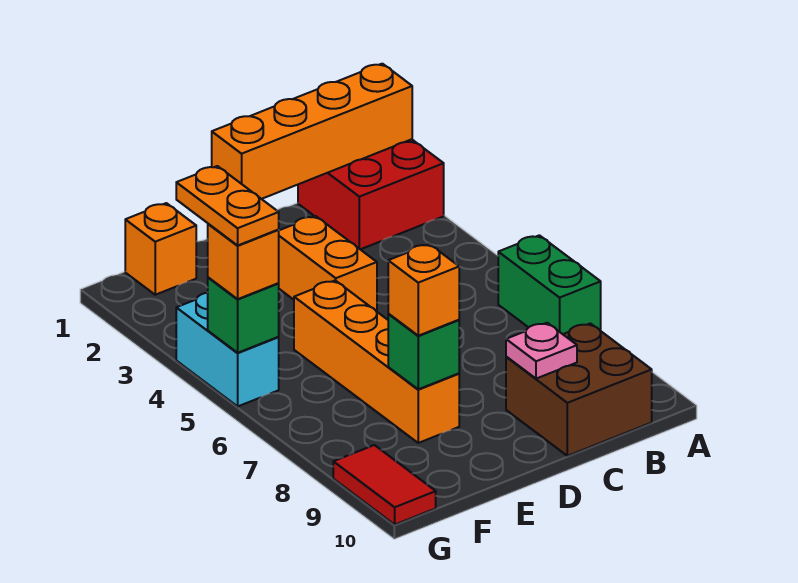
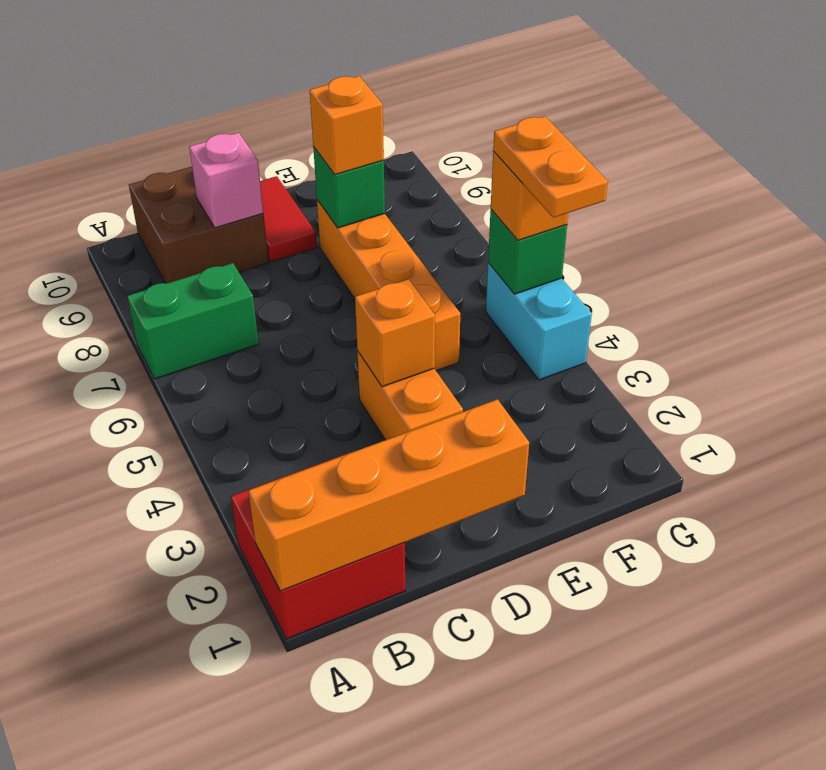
green brick A6:A7 level 1 -> green brick A7:B7 level 1
pink plate C9 level 2 -> pink brick C9 level 2
orange brick F1 level 1 -> orange brick D4 level 2
red tile G9:G10 level 1 -> red tile D9:D10 level 1

